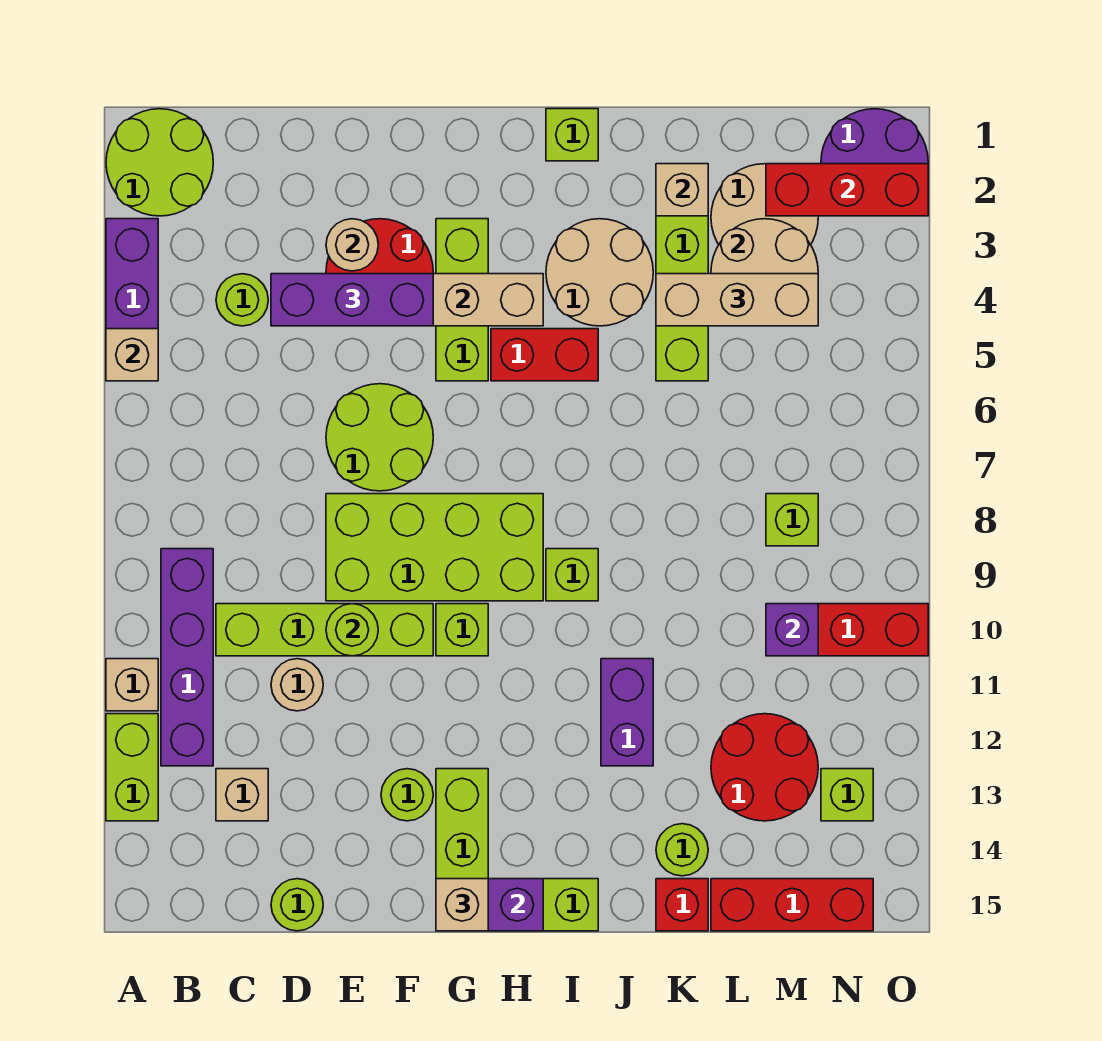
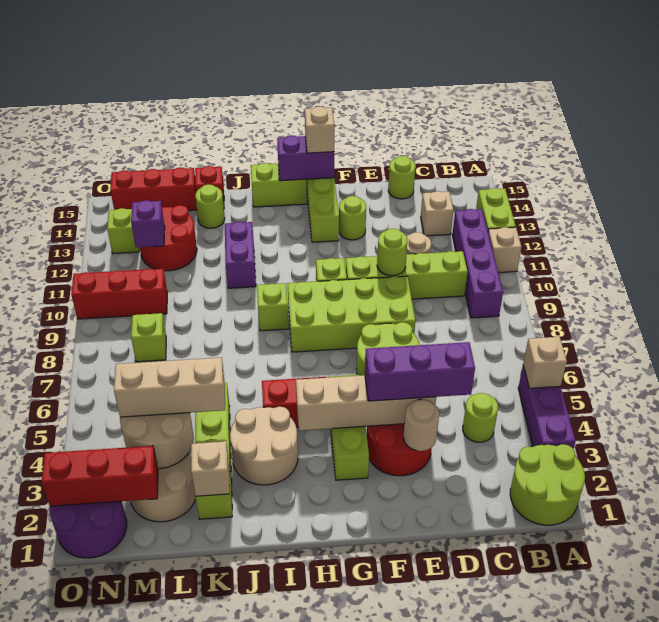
lime brick I1 level 1 -> none
purple brick M10 level 2 -> purple brick M12 level 2

